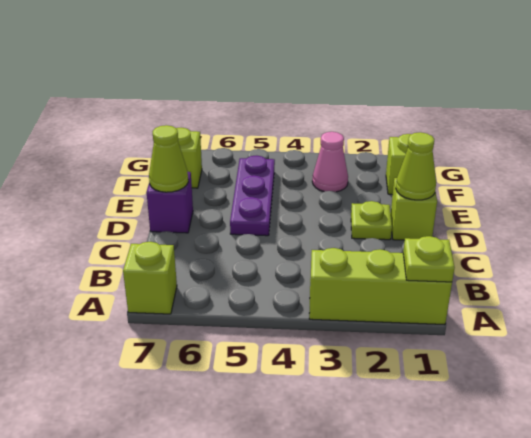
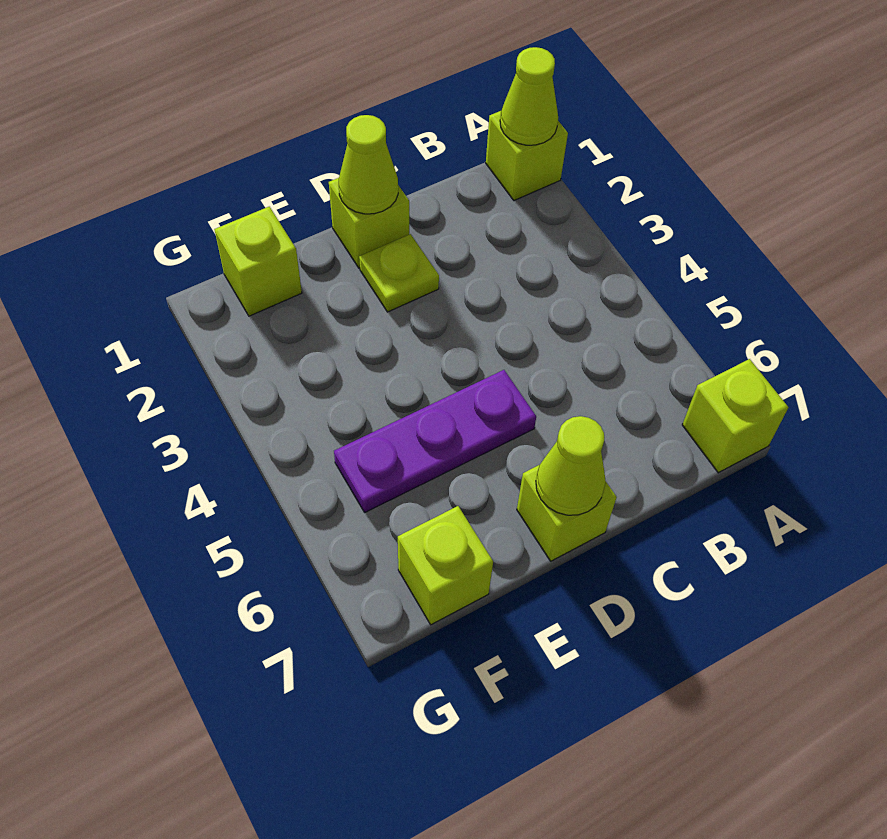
lime brick A1:A3 level 1 -> lime brick A1 level 1
lime plate A1 level 2 -> lime cone A1 level 2
purple brick D7 level 1 -> lime brick D7 level 1
pink cone F3 level 1 -> none

